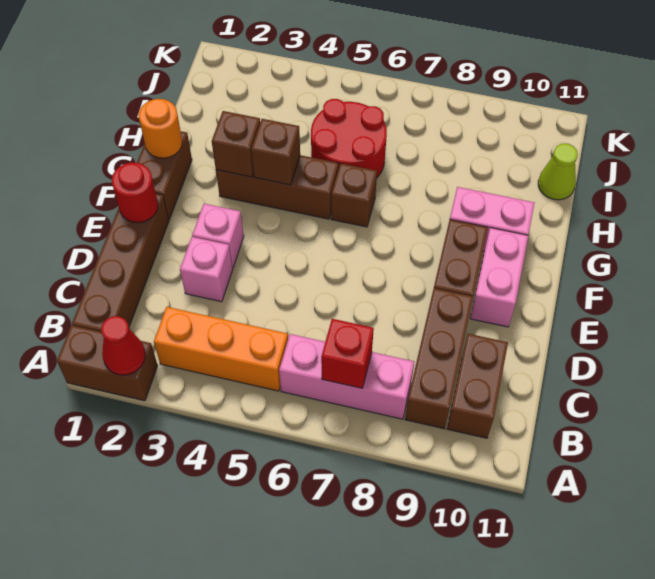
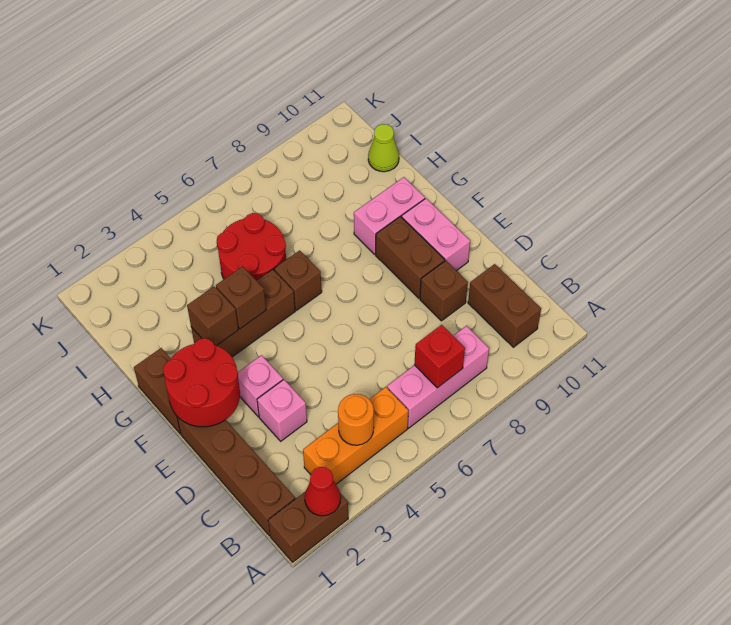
brown brick B9:D9 level 1 -> brown brick D9 level 1
red round brick E1 level 2 -> red round brick E1:F2 level 2
orange round brick G1 level 2 -> orange round brick B4 level 2

